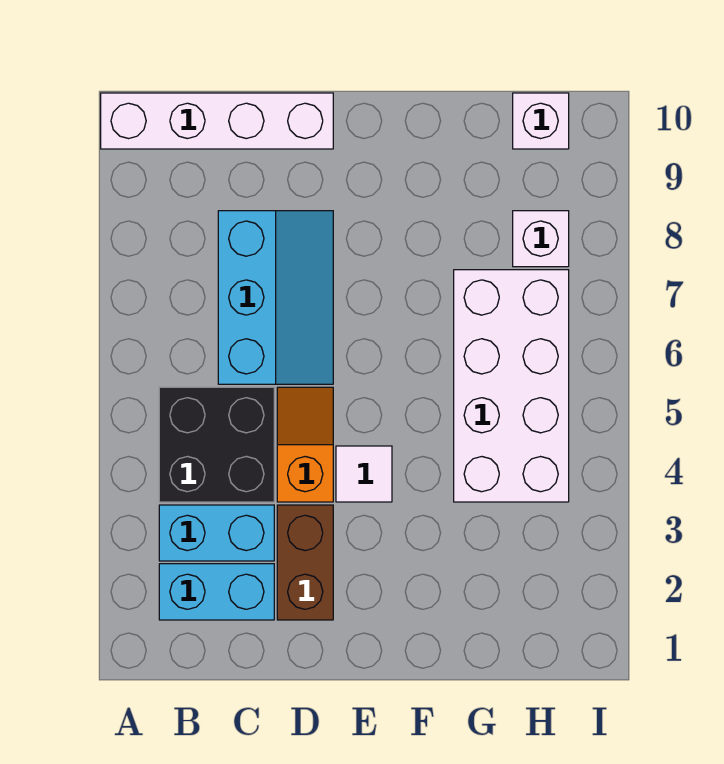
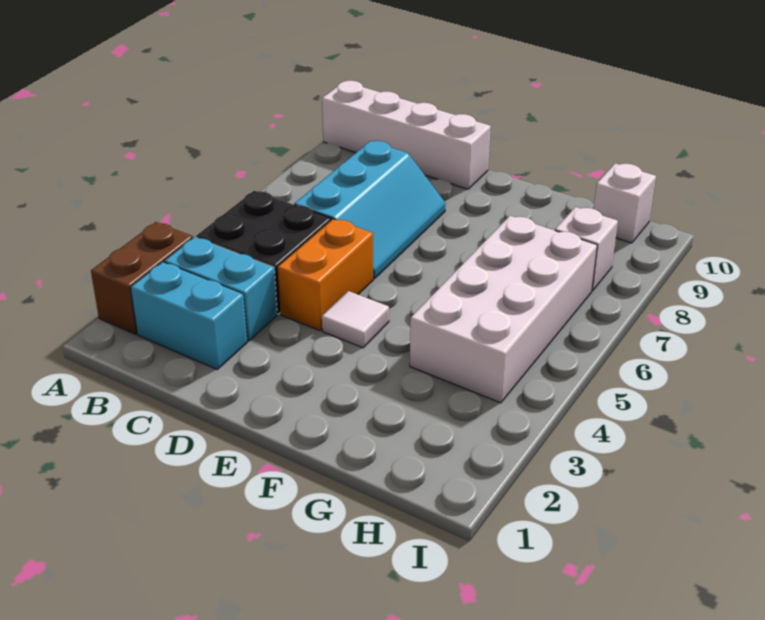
brown brick D2:D3 level 1 -> brown brick A2:A3 level 1
orange slope D4:D5 level 1 top 4 -> orange brick D4:D5 level 1

